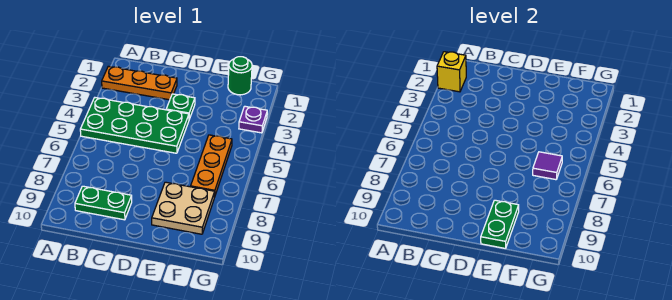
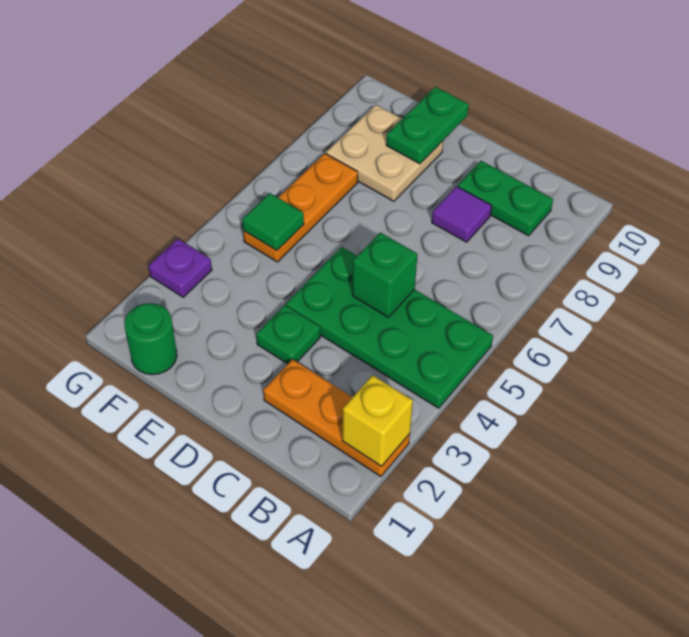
none -> green brick C5 level 2
none -> green tile F5 level 2
purple tile F6 level 2 -> purple tile C8 level 1

